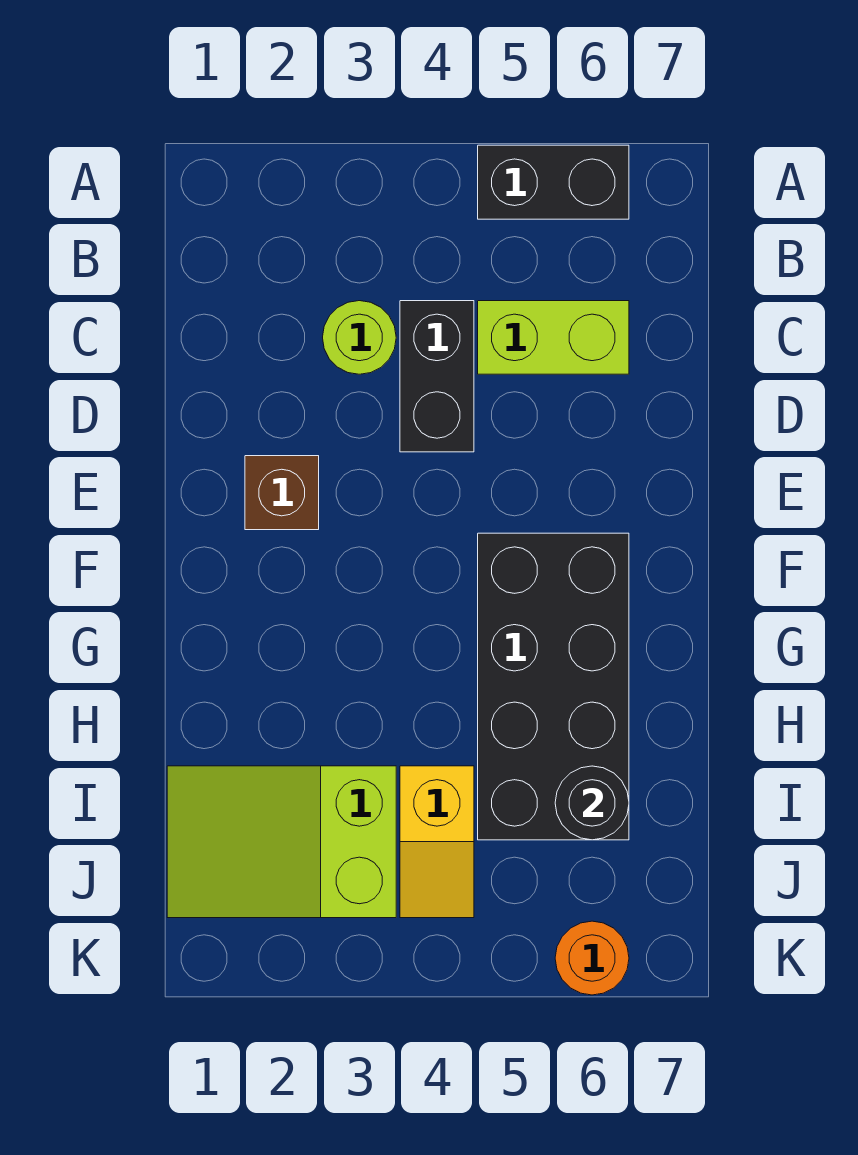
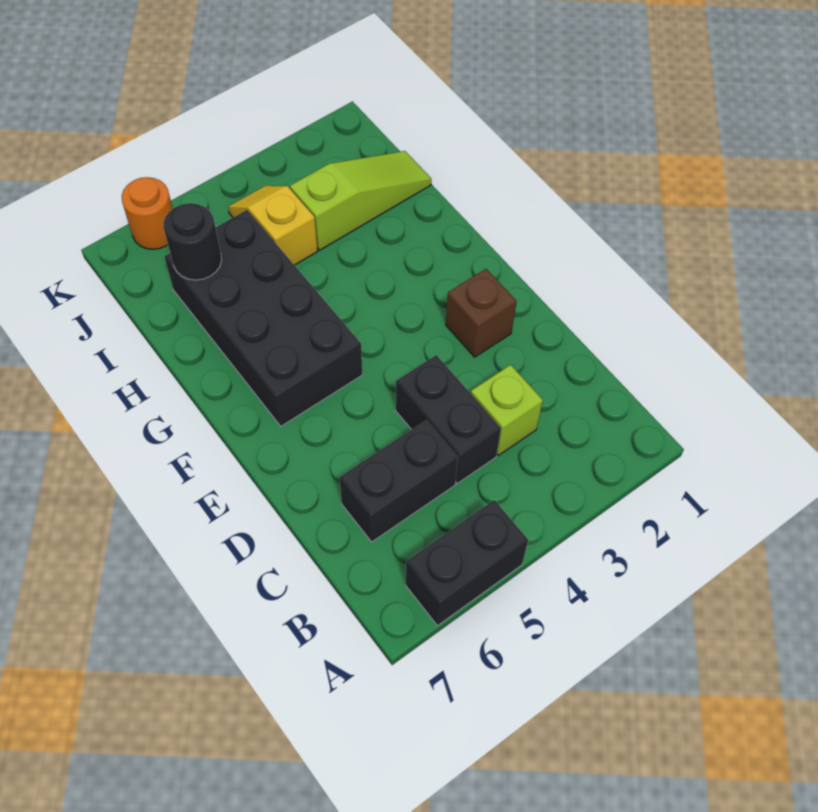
lime round brick C3 level 1 -> lime brick C3 level 1
lime brick C5:C6 level 1 -> black brick C5:C6 level 1
lime slope I1:J3 level 1 top 3 -> lime slope I1:I3 level 1 top 3

